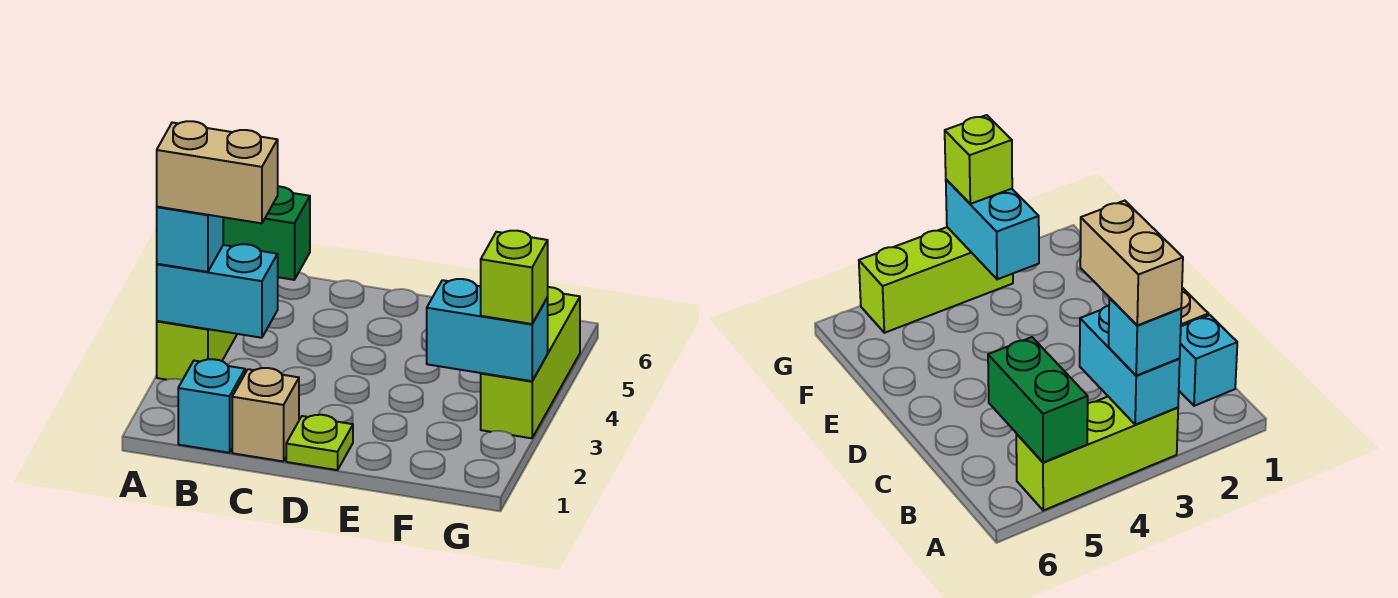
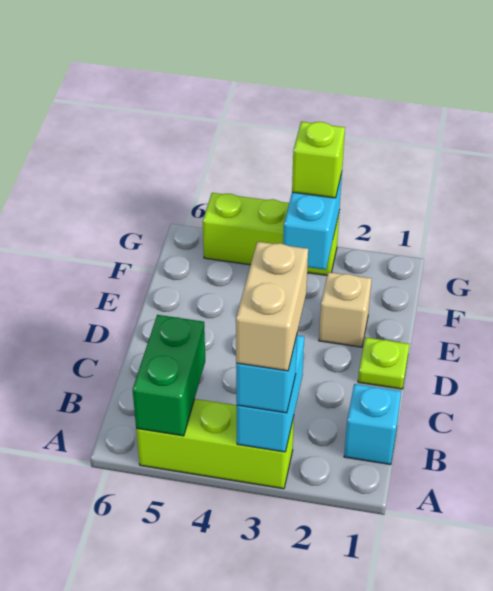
tan brick C1 level 1 -> tan brick E2 level 1

